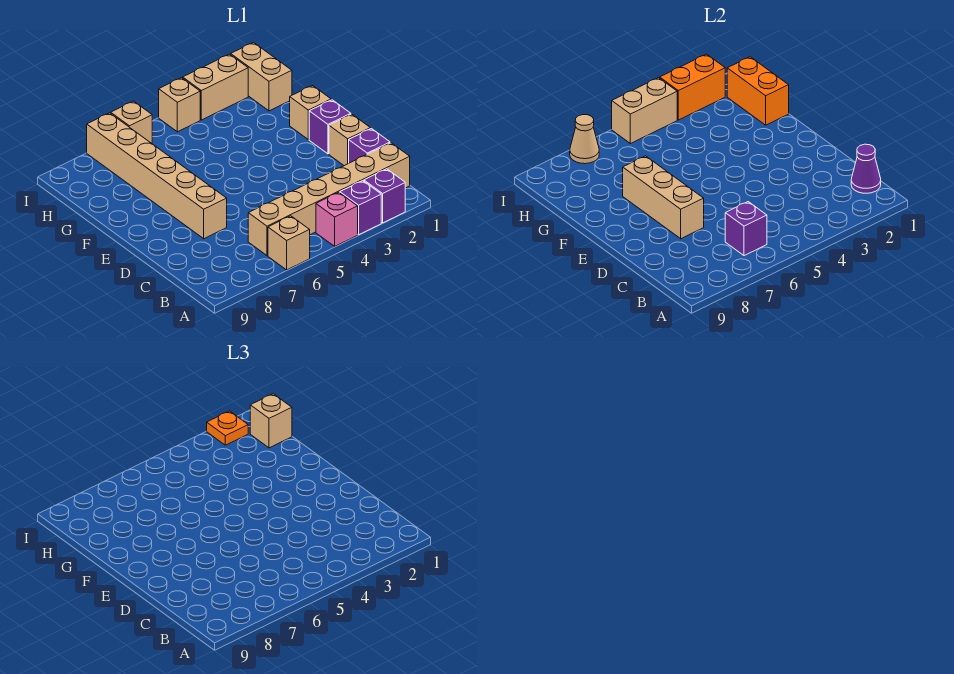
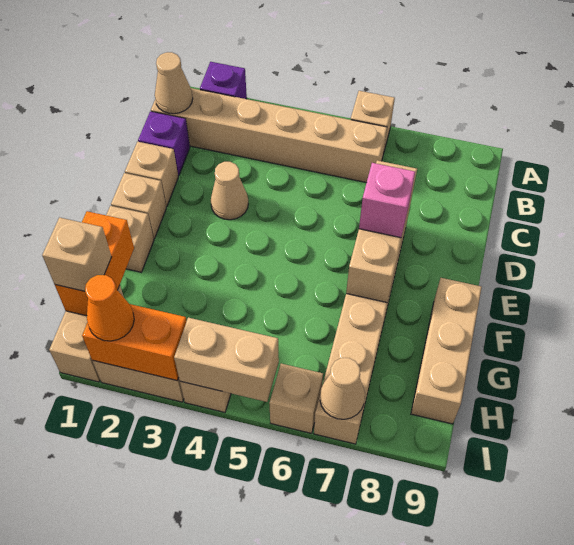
purple brick A3 level 1 -> none
pink brick A4 level 1 -> pink brick E7 level 3
purple cone B1 level 2 -> tan cone B1 level 2
purple brick B6 level 2 -> none
none -> tan cone D3 level 1
purple brick E1 level 1 -> tan brick E1 level 1
none -> tan brick F9:H9 level 1
orange plate I2 level 3 -> orange cone I2 level 3

